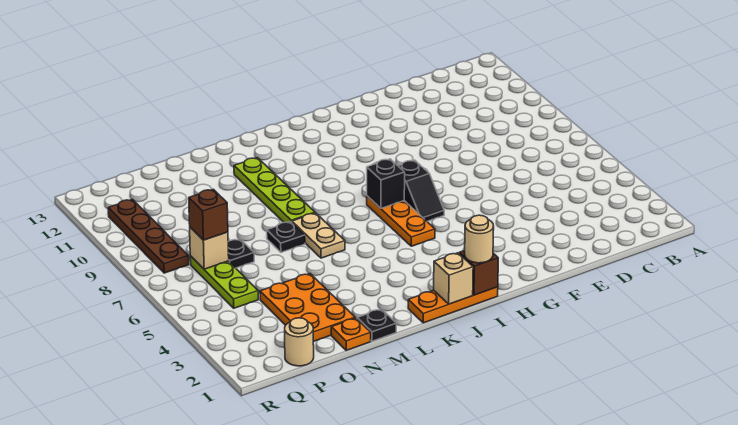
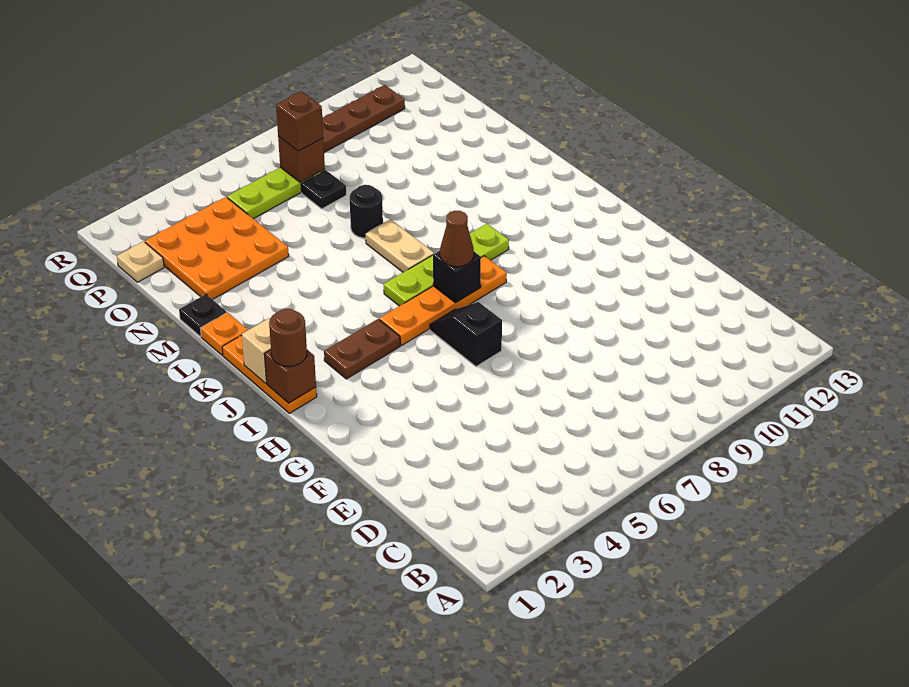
black slope H6:H7 level 1 top 7 -> black slope G6:H6 level 1 top G
tan round brick I1 level 3 -> brown round brick I1 level 3
none -> brown plate I3:I4 level 1
orange plate I5:I7 level 1 -> orange plate I5:I8 level 1
none -> brown cone I7 level 3
tan plate L6:L7 level 1 -> tan plate K7:L7 level 1
lime plate L8:L11 level 1 -> lime plate J6:J9 level 1
black plate M7 level 1 -> black round brick M7 level 1
orange plate N1 level 1 -> orange plate L1 level 1
orange plate N2:O4 level 1 -> orange plate N2:P4 level 1
tan round brick P1 level 1 -> tan plate P1 level 1
tan brick P7 level 2 -> brown brick P7 level 2

